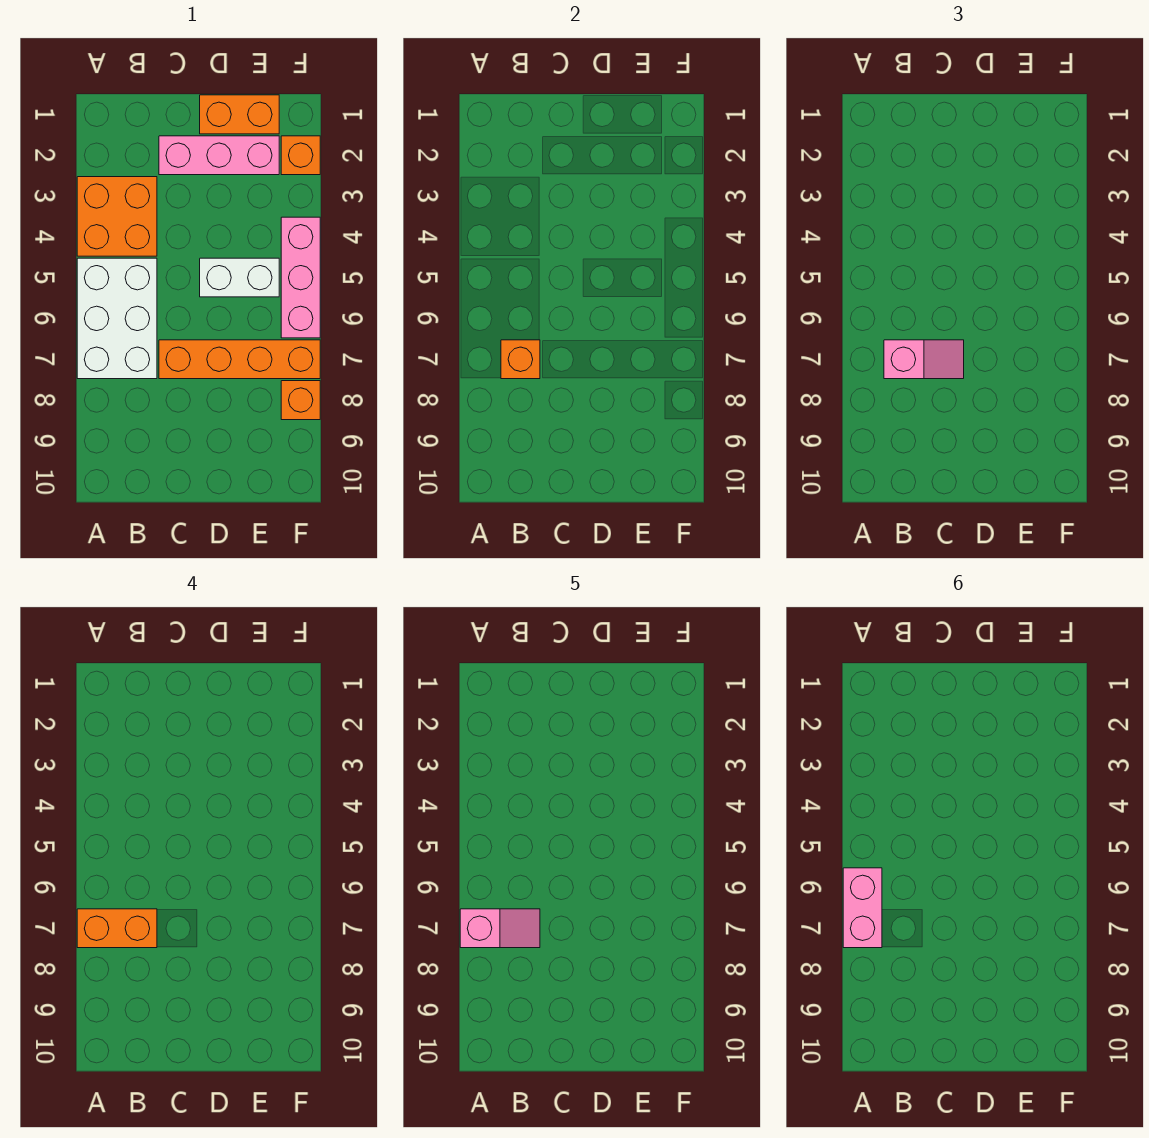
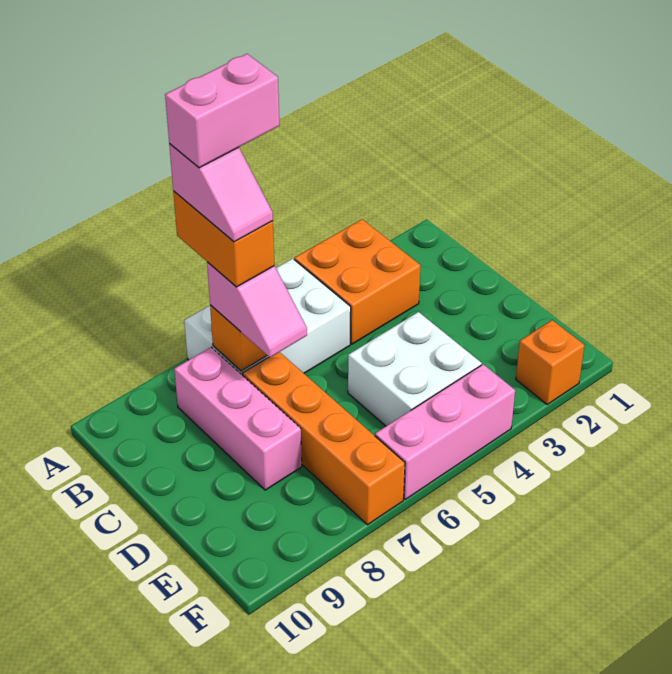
pink brick C2:E2 level 1 -> pink brick B8:D8 level 1
orange brick D1:E1 level 1 -> none
white brick D5:E5 level 1 -> white brick D4:E5 level 1
orange brick F8 level 1 -> none

